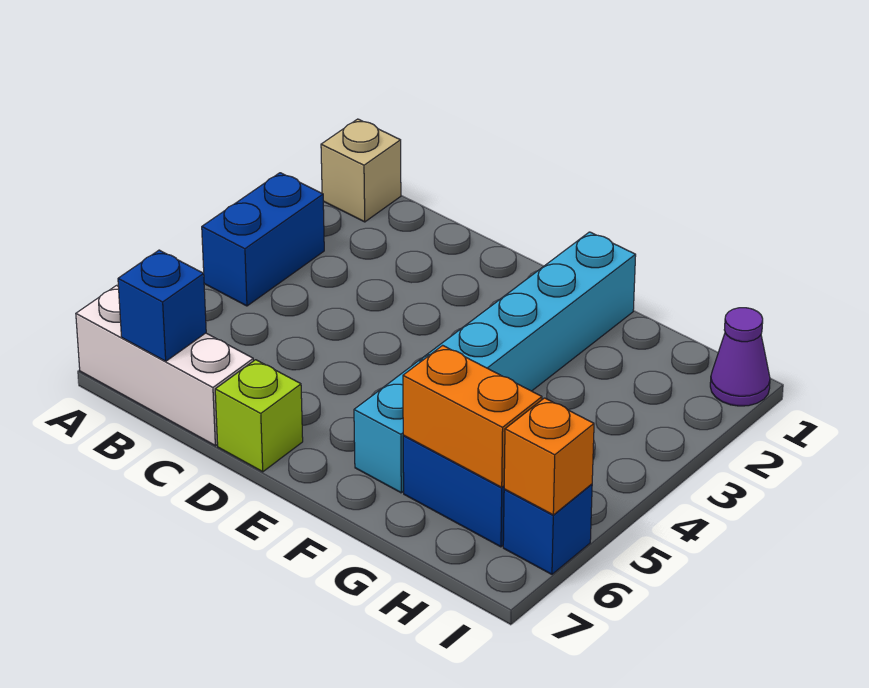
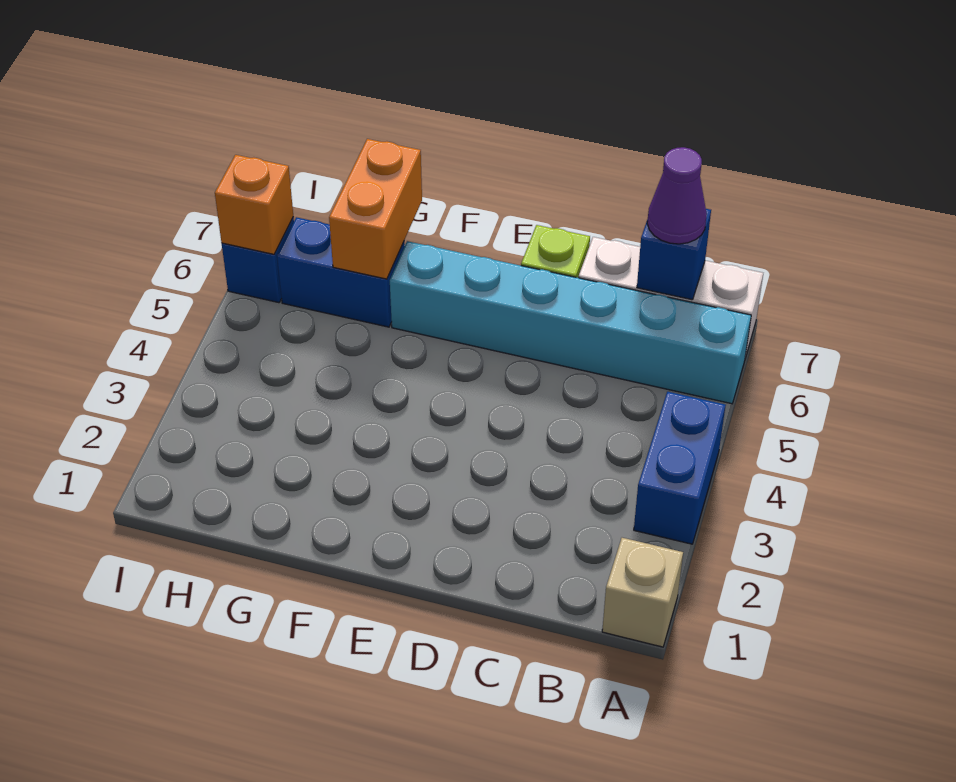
cyan brick F1:F6 level 1 -> cyan brick A6:F6 level 1
orange brick G6:H6 level 2 -> orange brick G6:G7 level 2
purple cone I1 level 1 -> purple cone B7 level 3

